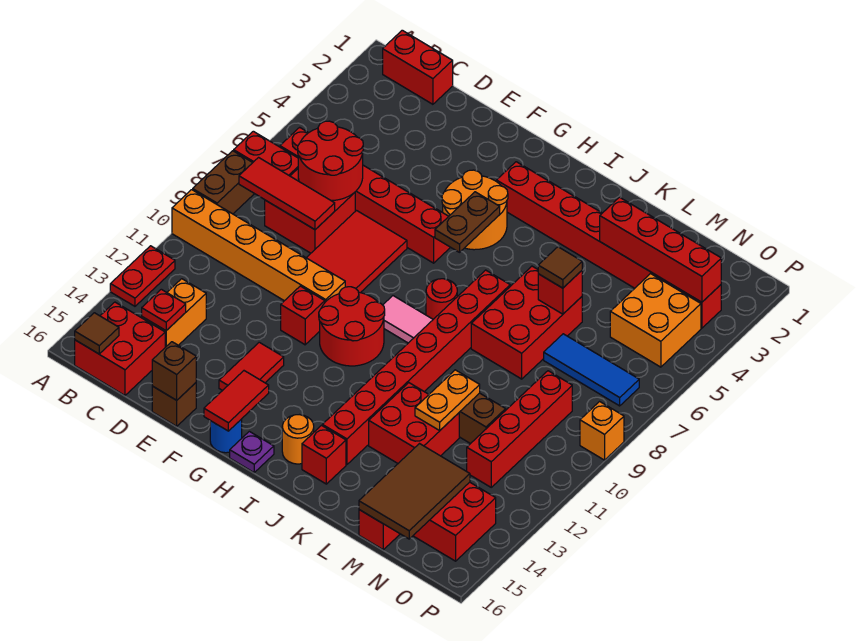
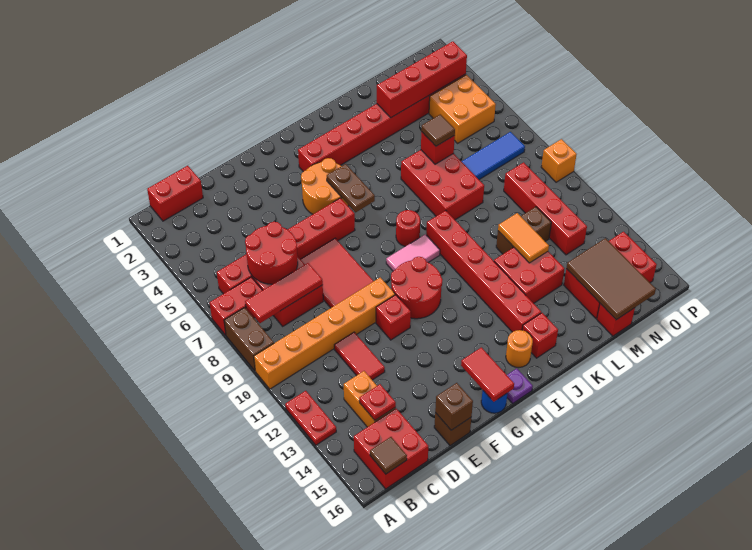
red tile F13:F14 level 1 -> red tile D11:D12 level 1
red brick J7:J14 level 1 -> red brick J9:J14 level 1
orange plate L11:L12 level 2 -> orange tile L11:L12 level 2

